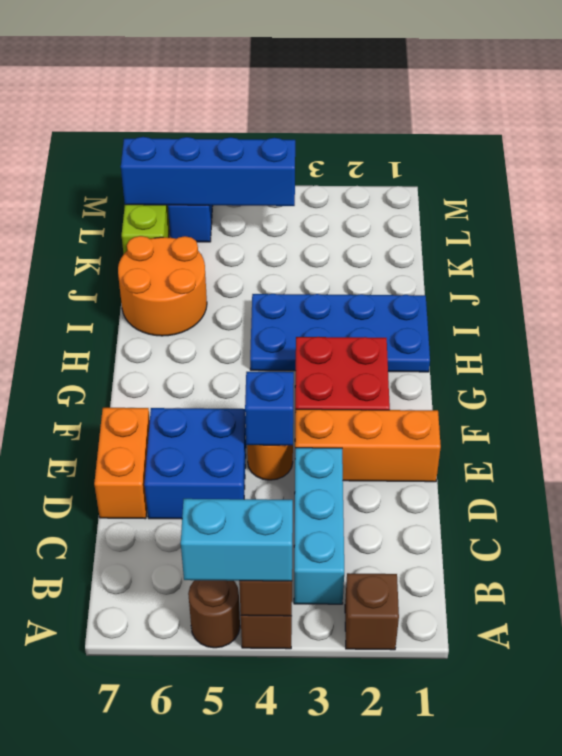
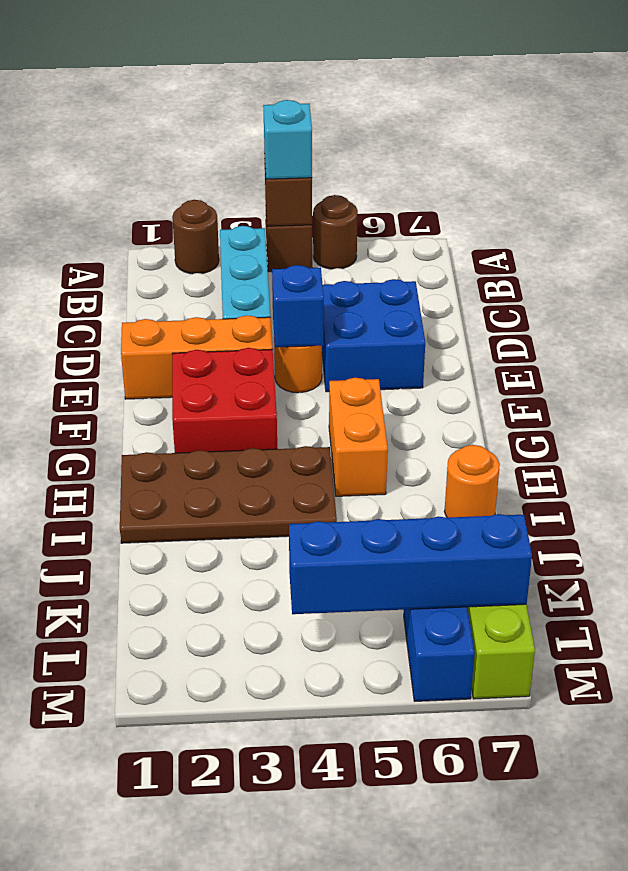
brown brick A2 level 1 -> brown round brick A2 level 1
cyan brick A4:A5 level 3 -> cyan brick A4 level 3
orange brick D7:E7 level 1 -> orange brick G5:H5 level 1
blue plate H1:I4 level 1 -> brown plate H1:I4 level 1
orange round brick I6:J7 level 1 -> orange round brick I7 level 1

